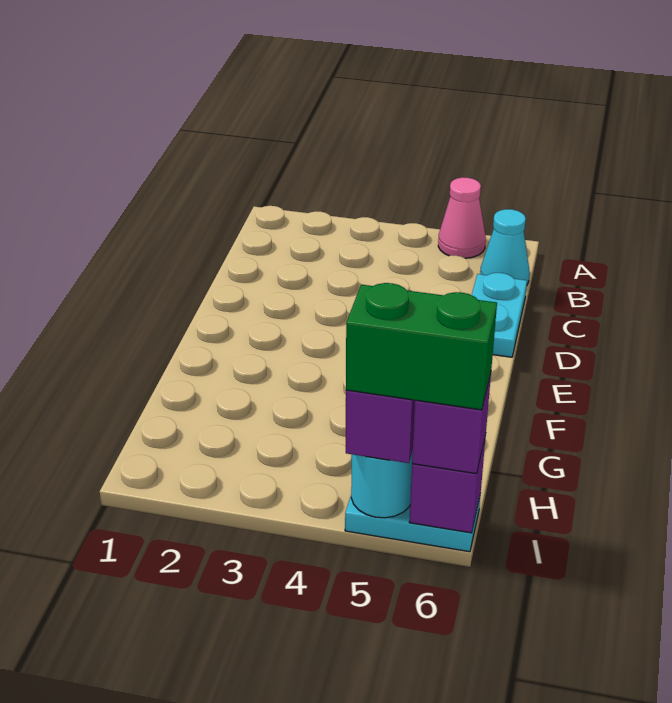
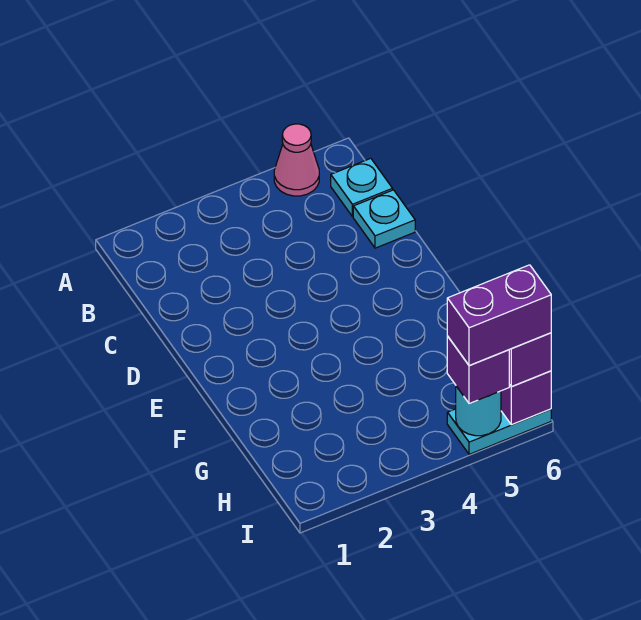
cyan cone B6 level 1 -> cyan plate B6 level 1
cyan plate C6:D6 level 1 -> cyan plate C6 level 1
green brick I5:I6 level 4 -> purple brick I5:I6 level 4

